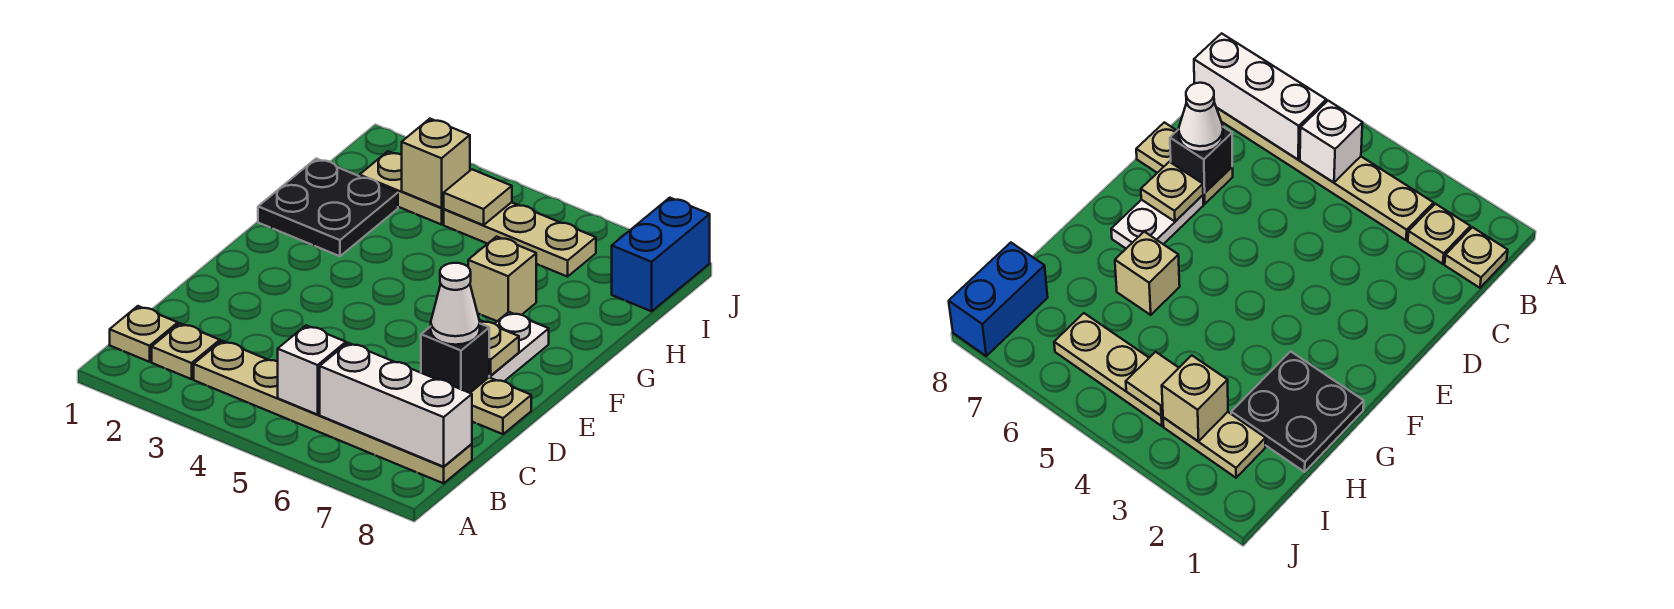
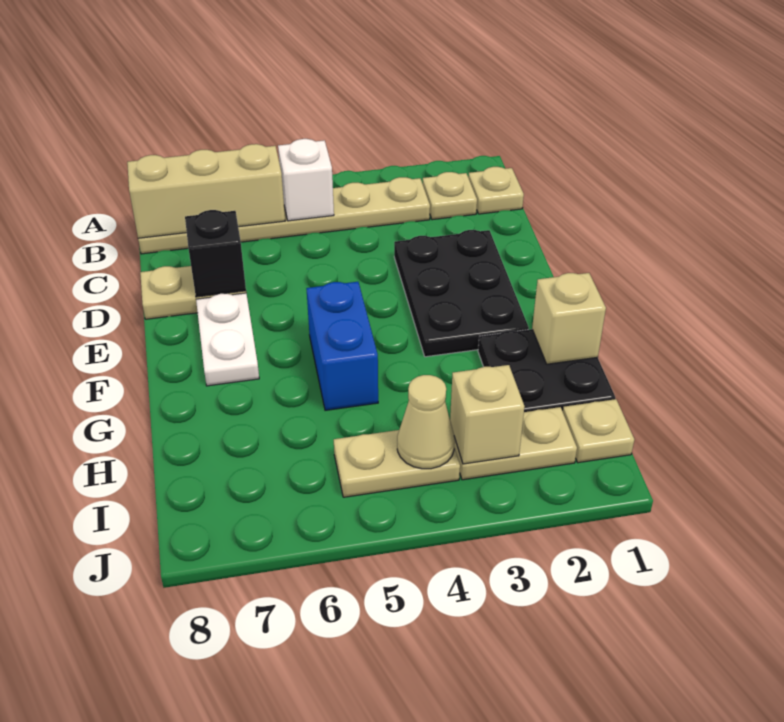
white brick B6:B8 level 2 -> tan brick B6:B8 level 2
none -> black plate D2:F3 level 1
white cone D7 level 3 -> none
tan plate E7 level 2 -> tan plate I1 level 1
tan brick G6 level 1 -> tan brick G1 level 2
tan plate I4:I6 level 1 -> tan plate I4:I5 level 1
tan tile I4 level 2 -> tan cone I4 level 2
blue brick I8:J8 level 1 -> blue brick F5:G5 level 1

